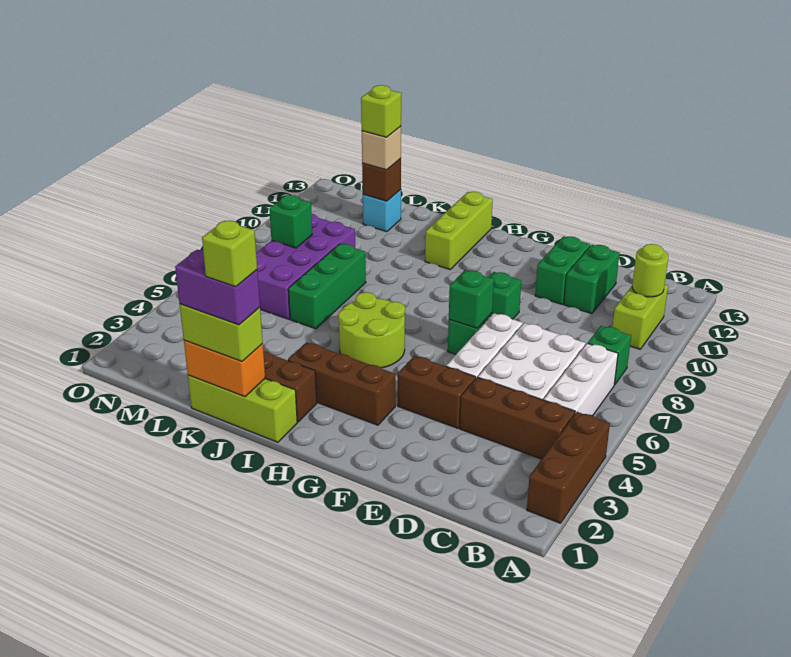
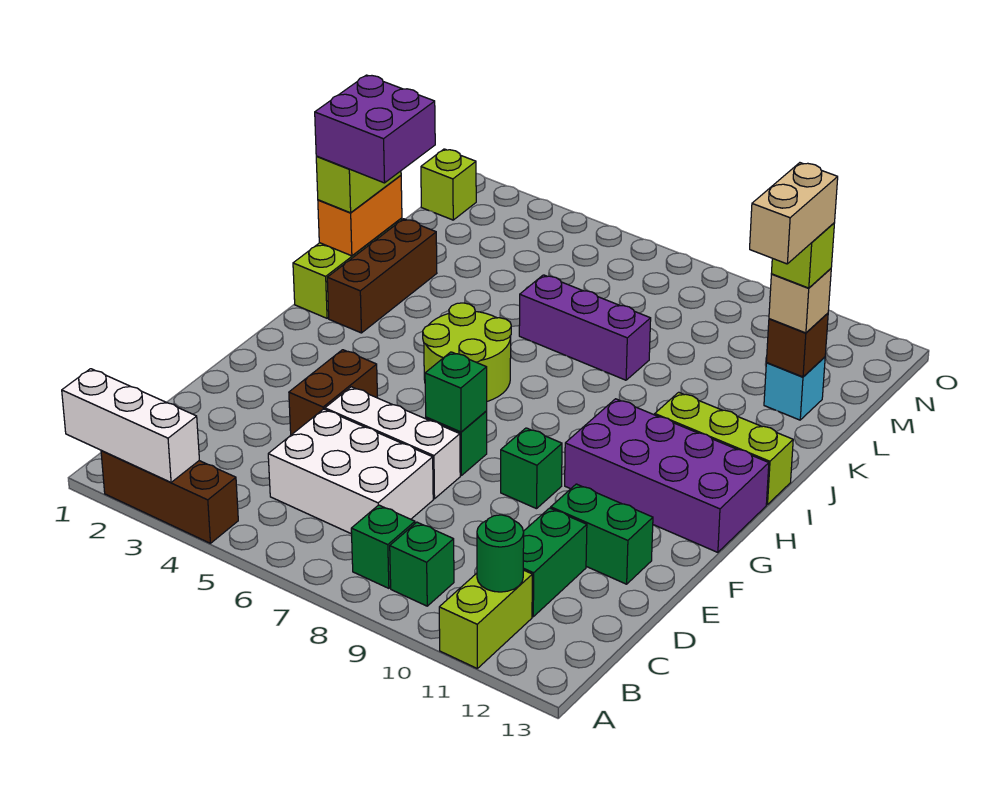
brown brick B4:D4 level 1 -> none
white brick B5:B7 level 1 -> white brick A1:A3 level 2
lime brick B10:B11 level 1 -> lime brick A11:B11 level 1
lime round brick B11 level 2 -> green round brick B11 level 2
green brick D11:D12 level 1 -> green brick C11:D11 level 1
brown brick G3:I3 level 1 -> none
purple brick J1:K1 level 4 -> purple brick J1:K2 level 4
lime brick J1 level 5 -> lime brick N1 level 1
green brick K6:K8 level 1 -> purple brick K6:K8 level 1
none -> tan brick K12:L12 level 5
purple brick L6:M9 level 1 -> purple brick G10:H13 level 1
green brick M8 level 2 -> green brick B9 level 1

